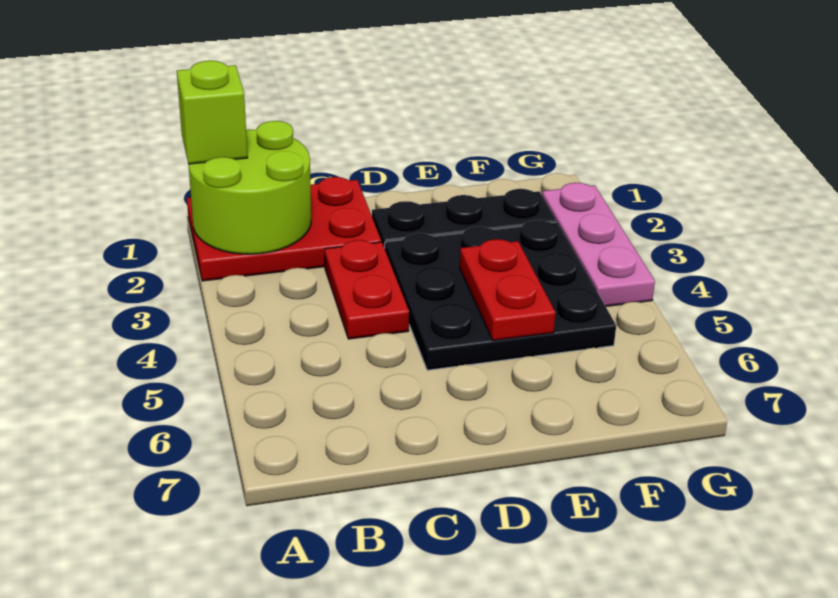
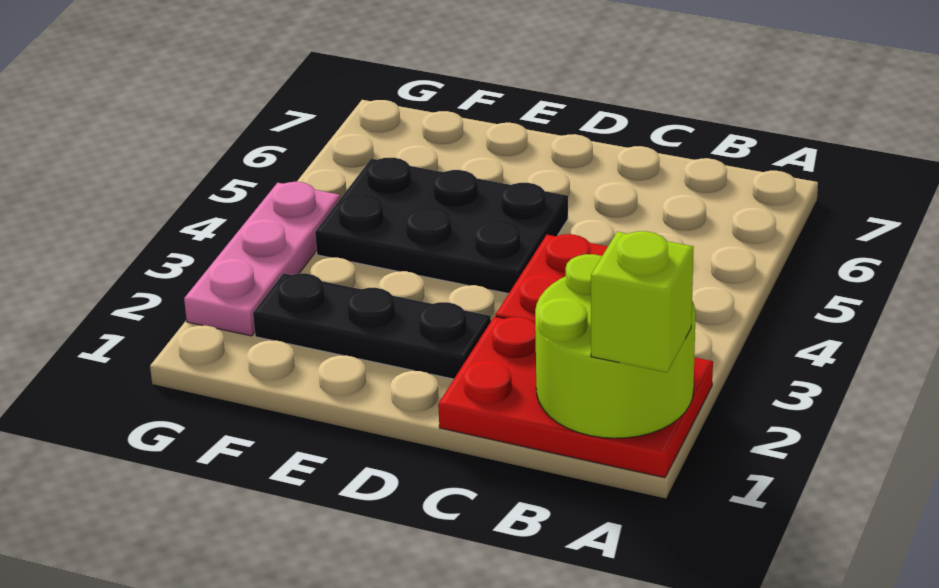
black plate D3:F5 level 1 -> black plate D4:F5 level 1
red plate E4:E5 level 2 -> none

